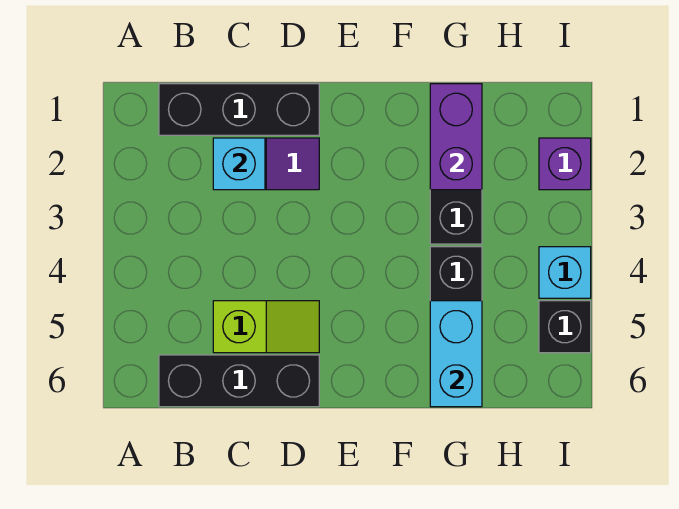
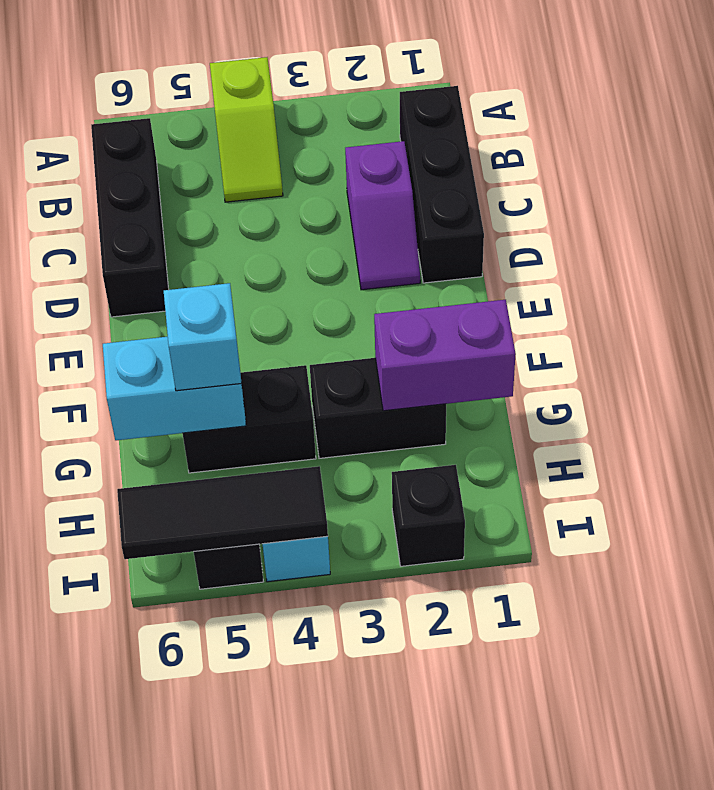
cyan brick C2 level 2 -> cyan brick G5 level 3
lime slope C5:D5 level 1 top C -> lime slope A4:B4 level 1 top A
purple brick I2 level 1 -> black brick I2 level 1
none -> black tile I4:I6 level 2

